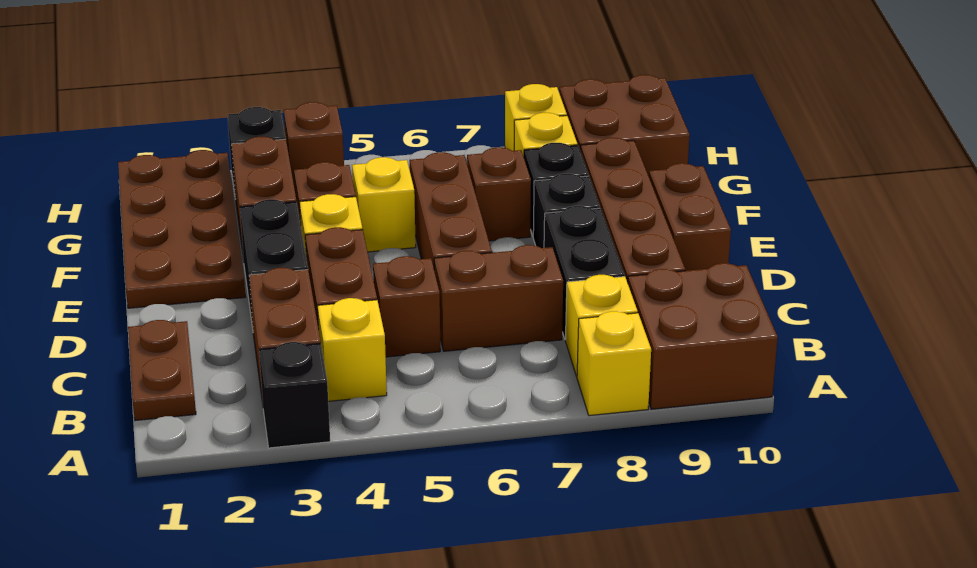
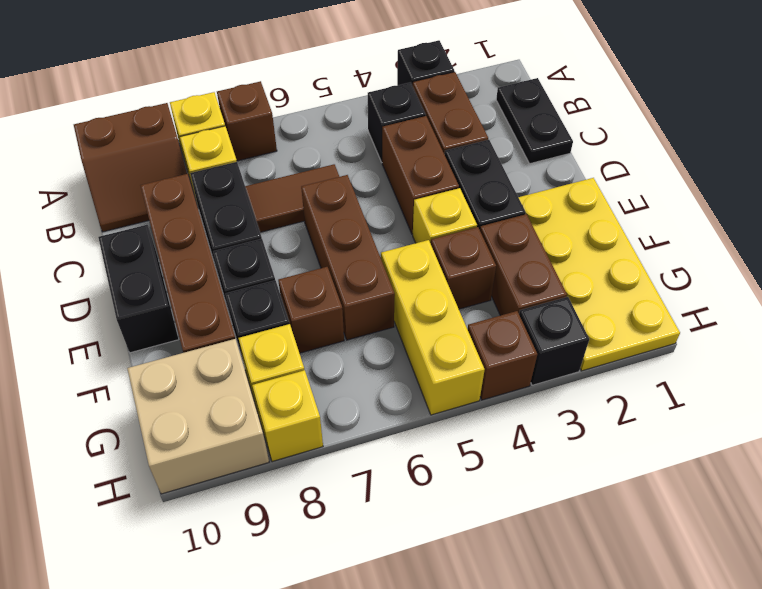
brown brick A9:B10 level 1 -> brown slope A9:B10 level 1 top A
brown plate B1:C1 level 1 -> black plate B1:C1 level 1
yellow brick B4 level 1 -> black brick B4 level 1
brown brick C5 level 1 -> brown brick A7 level 1
brown brick C6:C7 level 1 -> brown tile C6:C7 level 1
brown brick D10:E10 level 1 -> black brick D10:E10 level 1
brown plate E1:H2 level 1 -> yellow plate E1:H2 level 1
yellow brick F5 level 1 -> yellow brick F5:H5 level 1
brown brick G9:H10 level 1 -> tan brick G9:H10 level 1

